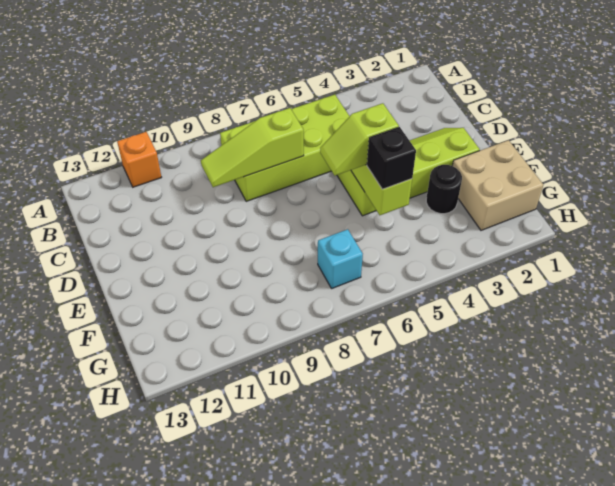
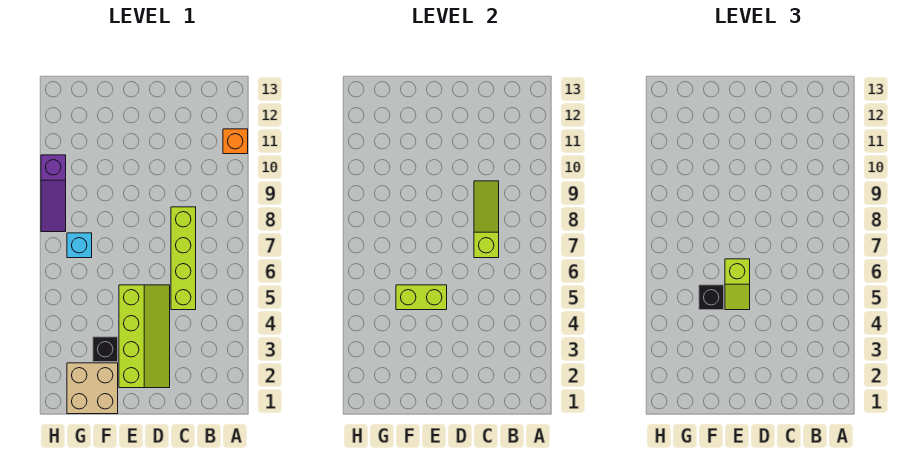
lime brick B5:C8 level 1 -> lime brick C5:C8 level 1
lime slope E5:E6 level 3 top 5 -> lime slope E5:E6 level 3 top 6
black round brick F3 level 1 -> black brick F3 level 1
none -> purple slope H8:H10 level 1 top 10

